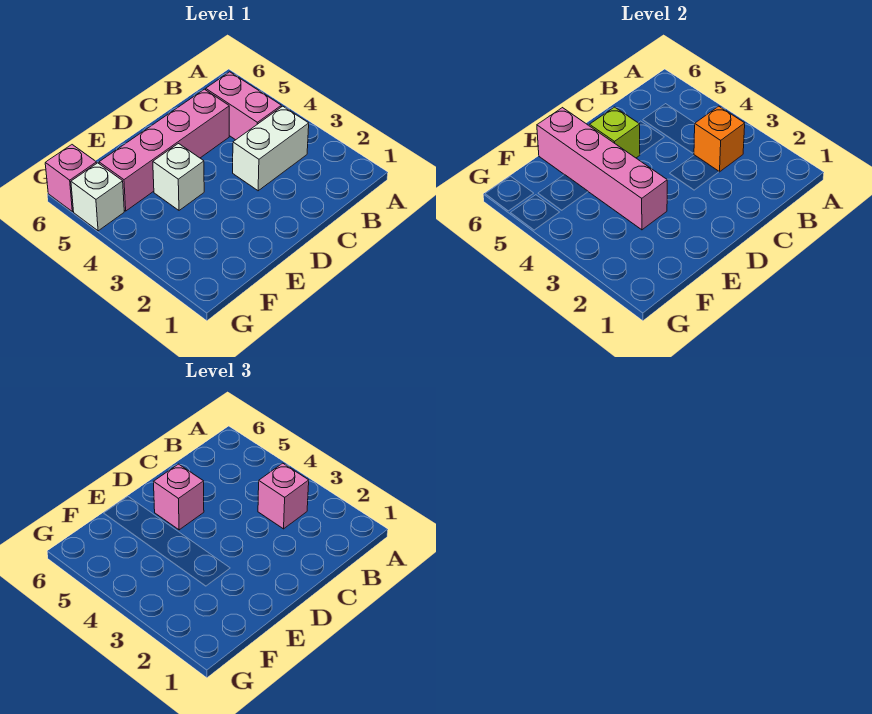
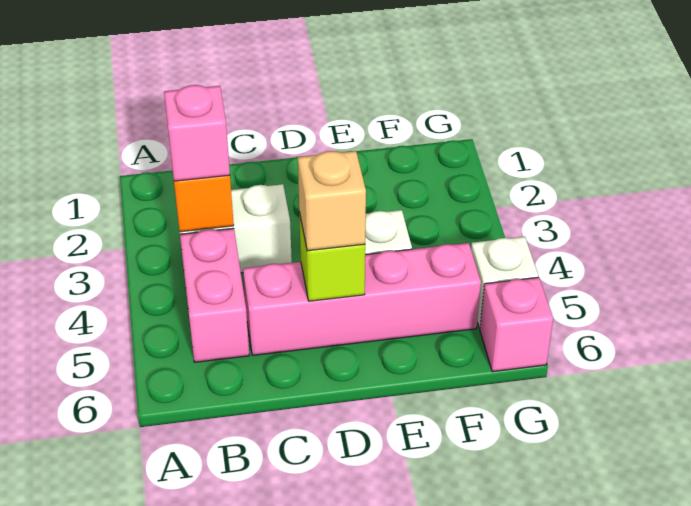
pink brick D5 level 3 -> tan brick D5 level 3
pink brick E3:E6 level 2 -> none

